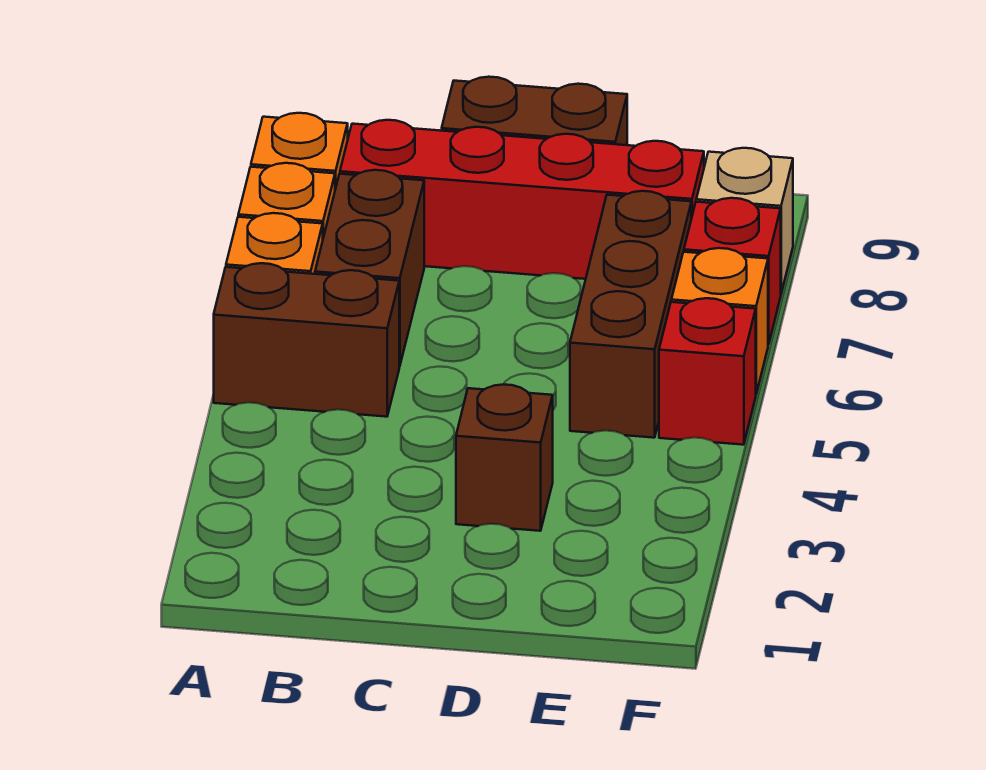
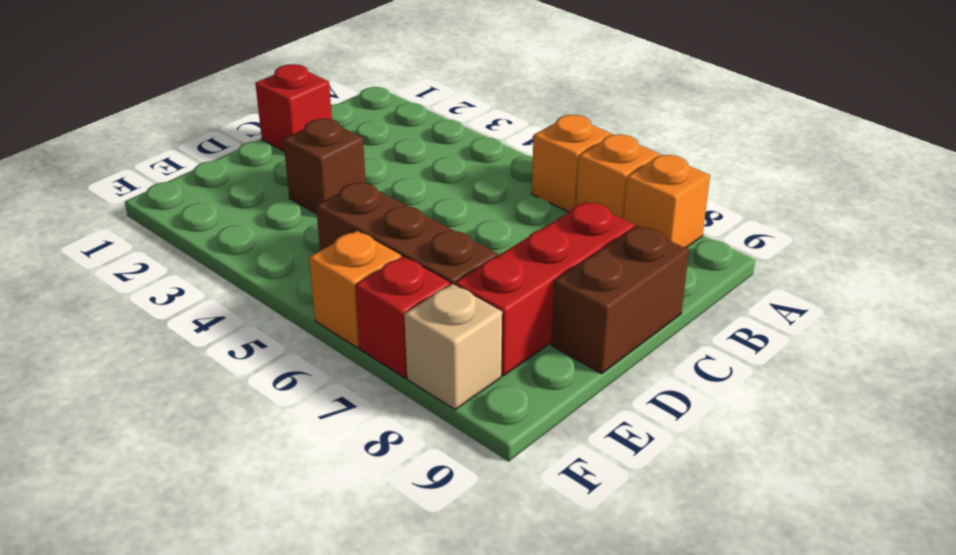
brown brick A5:B5 level 1 -> none
brown brick B6:B7 level 1 -> none
red brick B8:E8 level 1 -> red brick C8:E8 level 1
red brick F5 level 1 -> red brick C1 level 1

